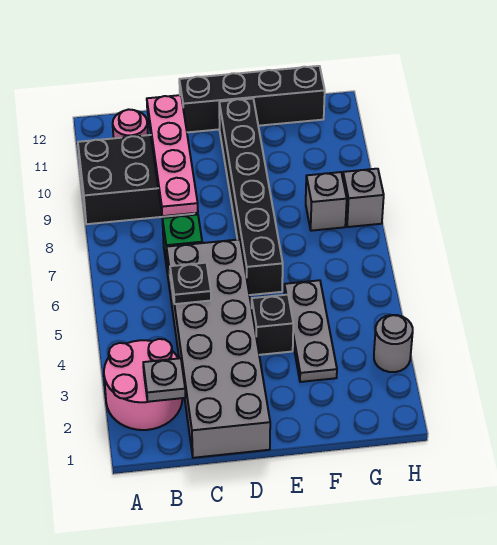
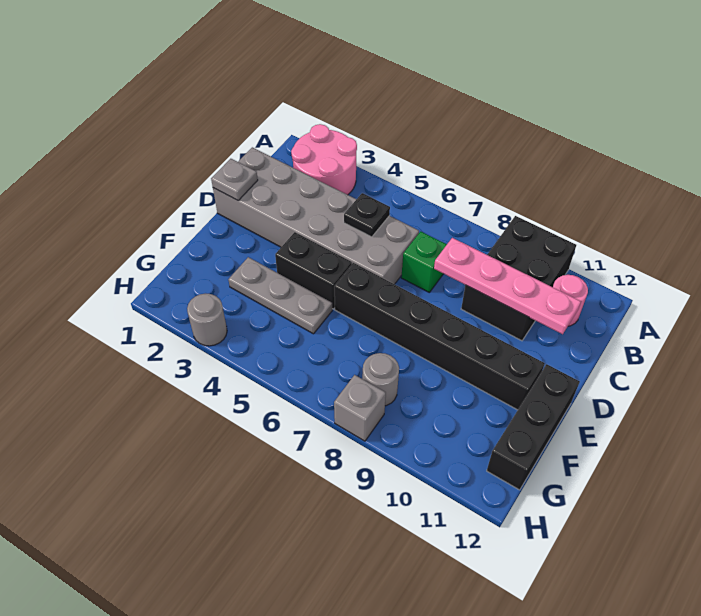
grey plate B2 level 2 -> grey plate D1 level 2
black brick D12:G12 level 1 -> black brick E12:G12 level 1
black brick E4 level 1 -> black brick E4:E5 level 1
grey brick G8 level 1 -> grey round brick G8 level 1

